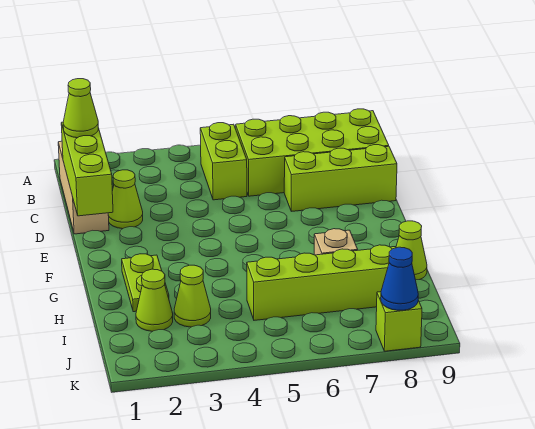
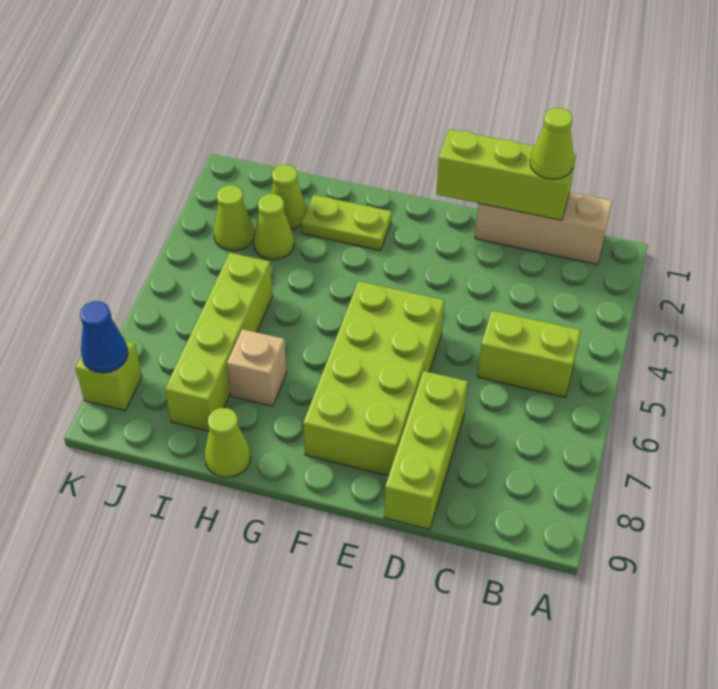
lime brick B6:C9 level 1 -> lime brick E5:F8 level 1
lime cone D2 level 1 -> lime cone J3 level 1

